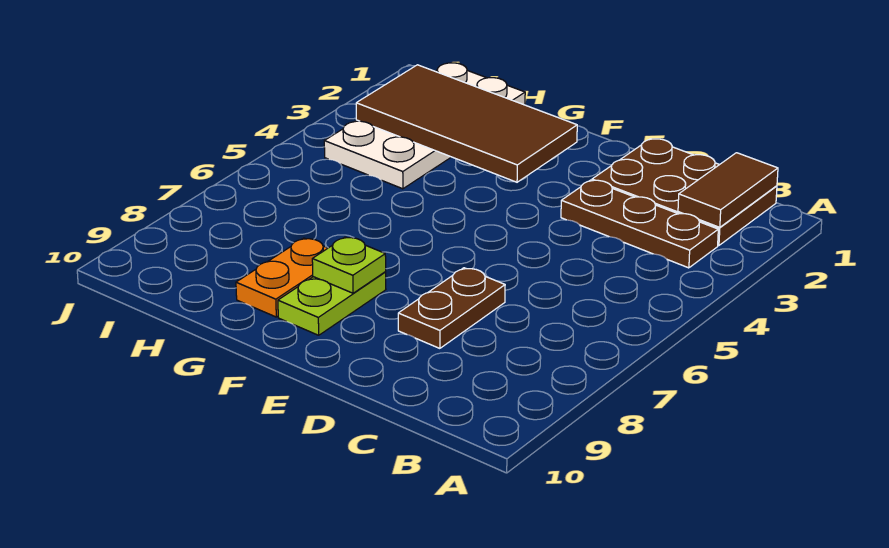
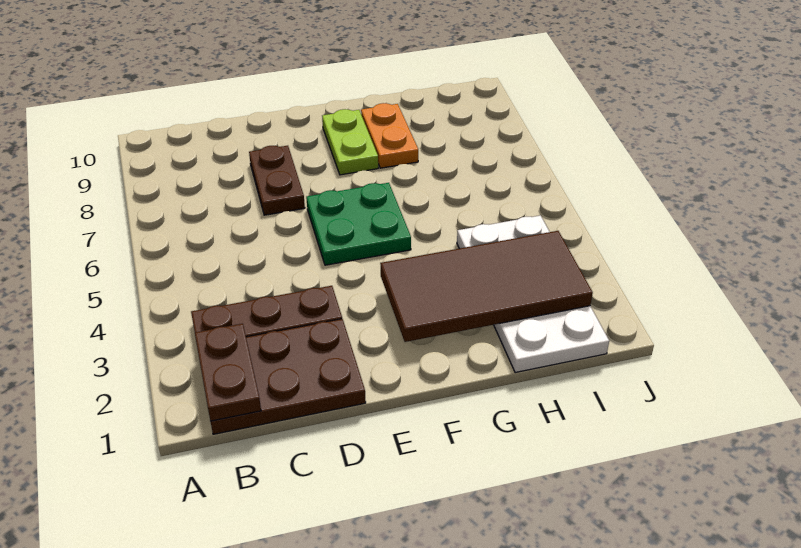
brown tile B1:B2 level 2 -> brown plate B1:B2 level 2
none -> green plate E5:F6 level 1
lime plate F8 level 2 -> none

